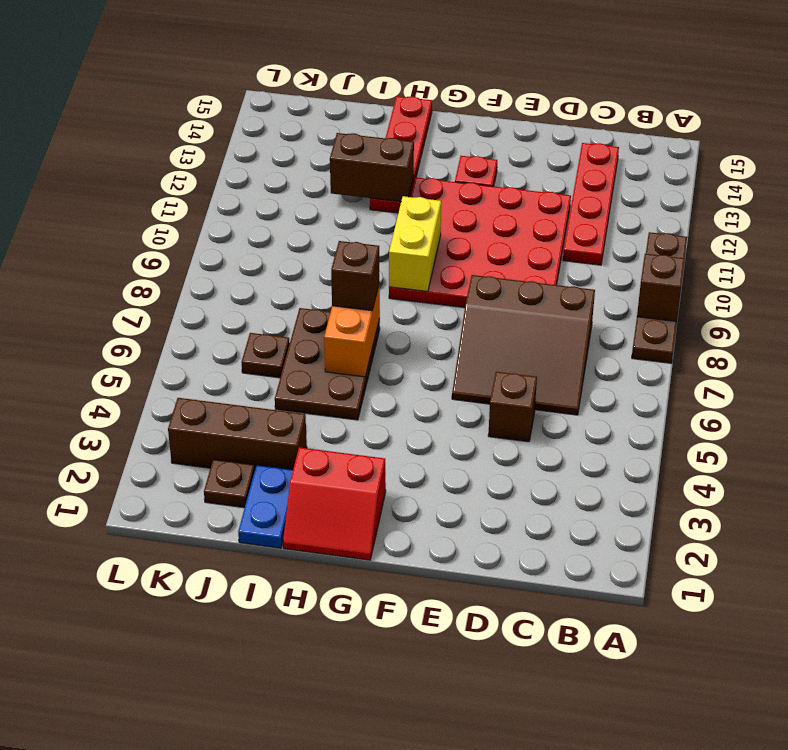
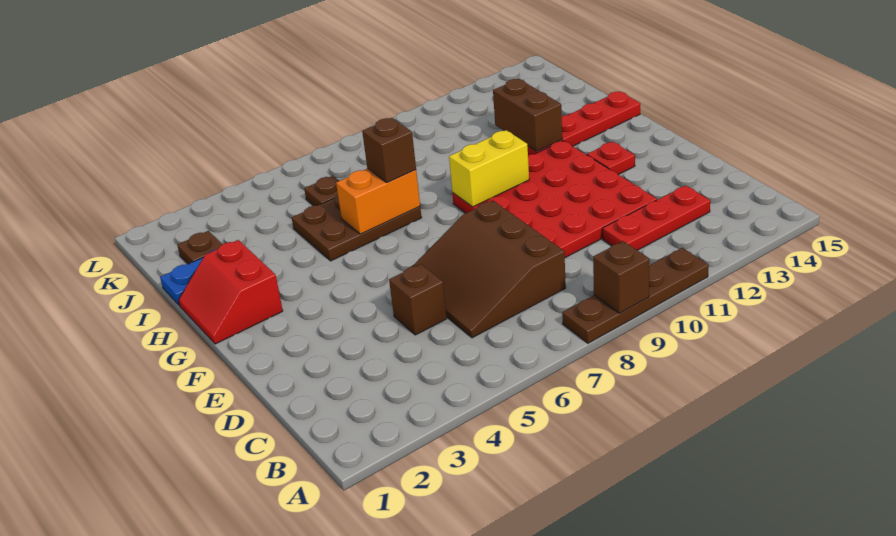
red plate C11:C14 level 1 -> red plate C11:C13 level 1
brown brick I3:K3 level 1 -> none

